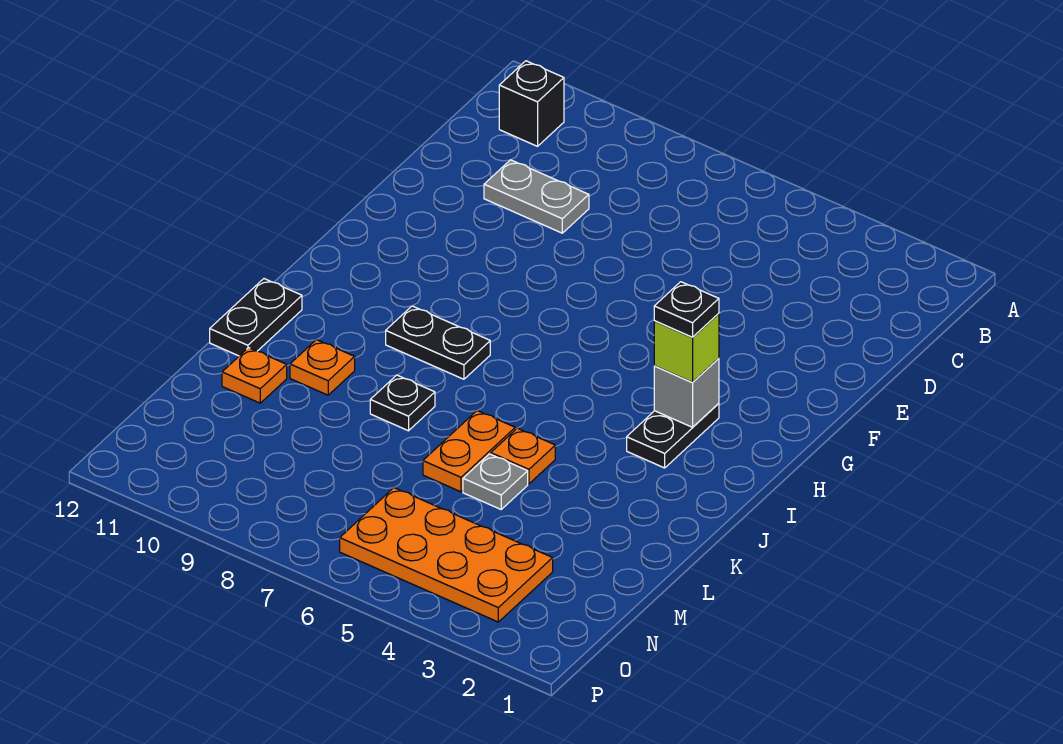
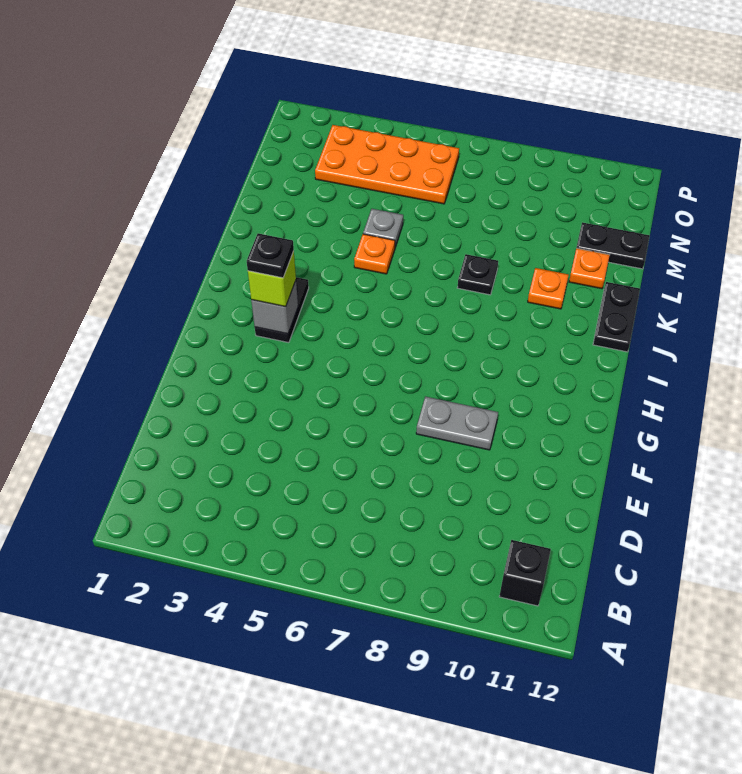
grey plate D9:D10 level 1 -> grey plate F8:F9 level 1
black plate I8:I9 level 1 -> black plate M11:M12 level 1
orange plate K6:L6 level 1 -> none

